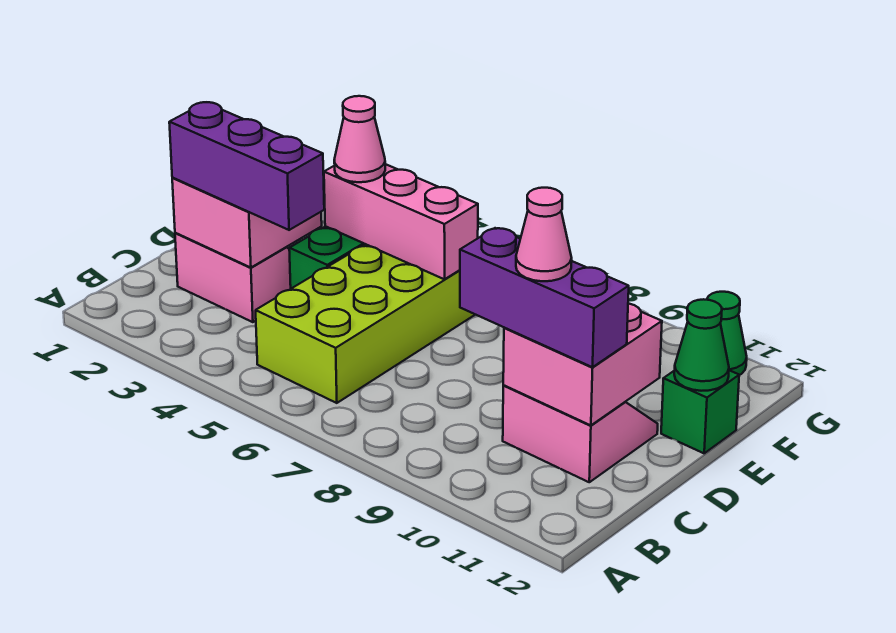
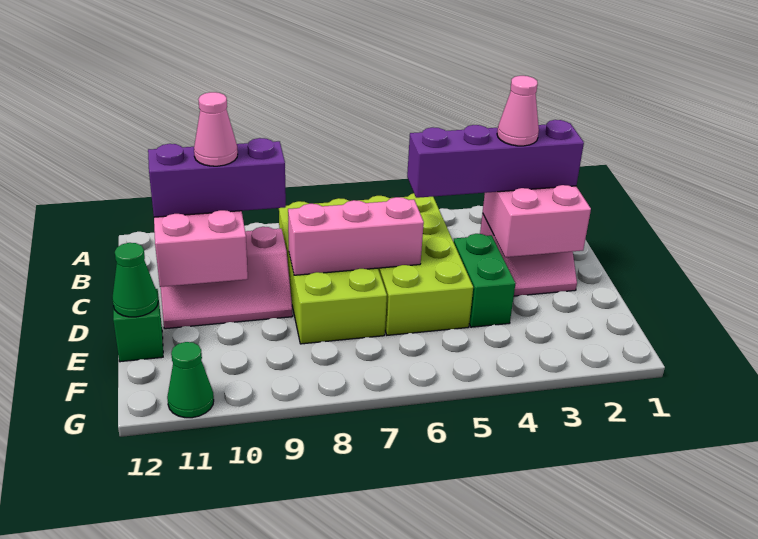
none -> lime brick B7:E8 level 1
purple brick C2:C4 level 3 -> purple brick C2:C5 level 3
pink slope C10:D11 level 1 top C -> pink slope C9:D11 level 1 top C
pink brick E4:E6 level 2 -> pink brick D6:D8 level 2
pink cone E4 level 3 -> pink cone C3 level 4

